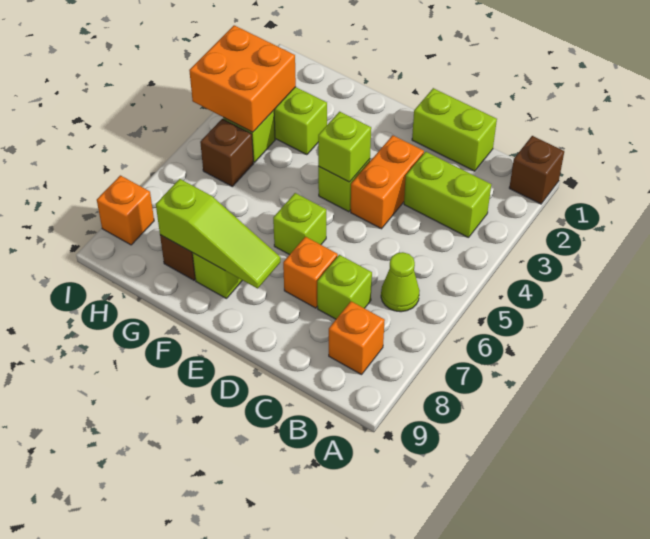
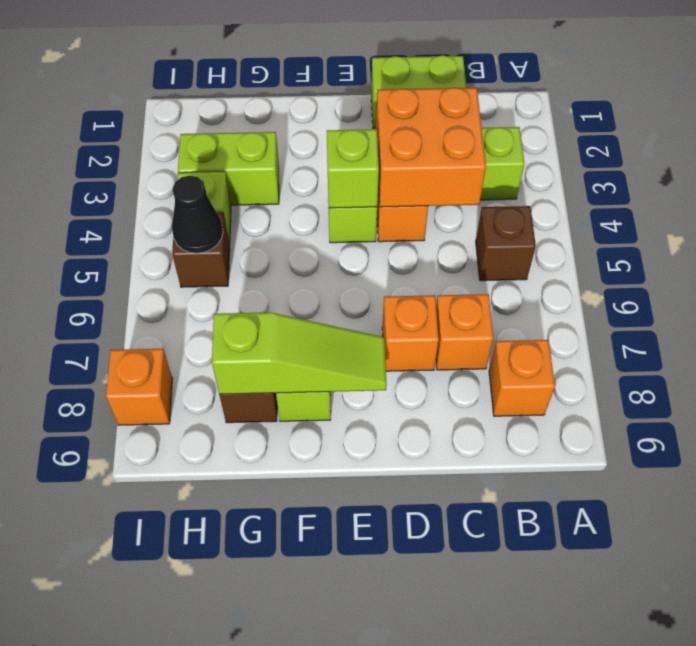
brown brick A1 level 1 -> brown brick B5 level 1
lime cone B6 level 1 -> none
lime brick C7 level 1 -> orange brick C7 level 1
lime brick E6 level 1 -> none
orange brick H3:I4 level 2 -> orange brick C3:D4 level 2
none -> black cone H5 level 2

